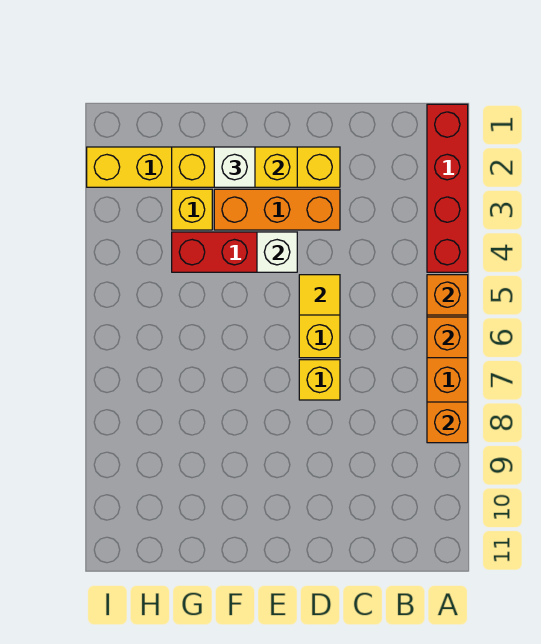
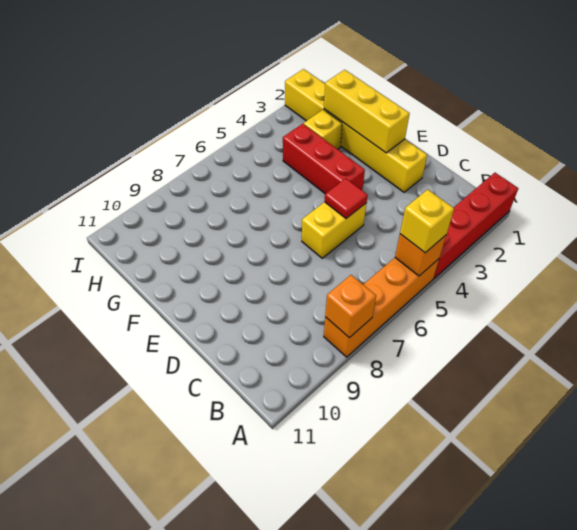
orange brick A6 level 2 -> none
orange brick D3:F3 level 1 -> none
yellow tile D5 level 2 -> red tile D5 level 2
yellow brick D7 level 1 -> yellow brick A5 level 3
white brick E4 level 2 -> none
white brick F2 level 3 -> none

